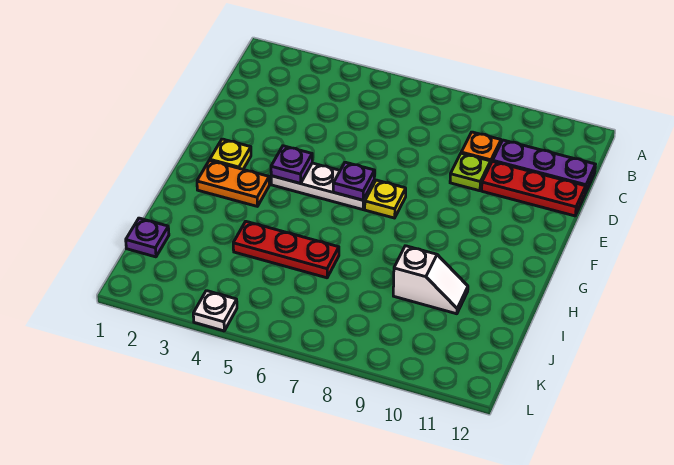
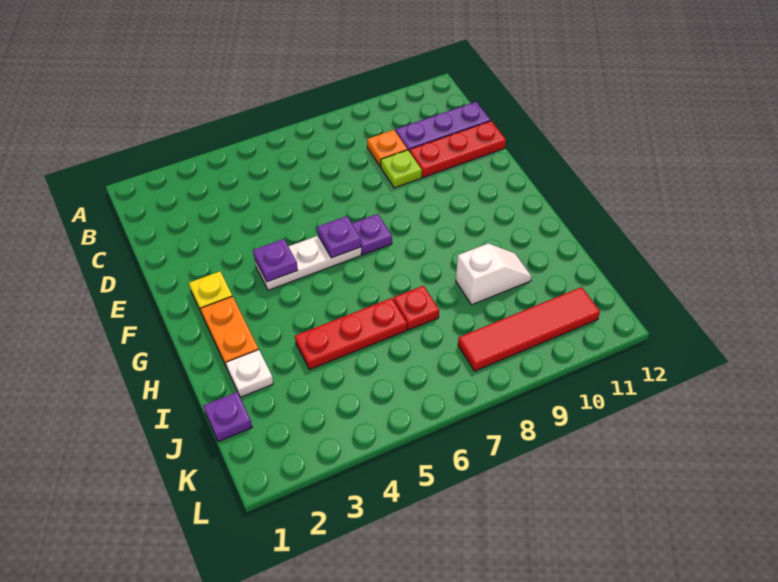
yellow plate F7 level 1 -> purple plate F7 level 1
orange plate G2:G3 level 1 -> orange plate G2:H2 level 1
none -> red plate I7 level 1
none -> red tile K8:K11 level 1
white plate L4 level 1 -> white plate I2 level 1

